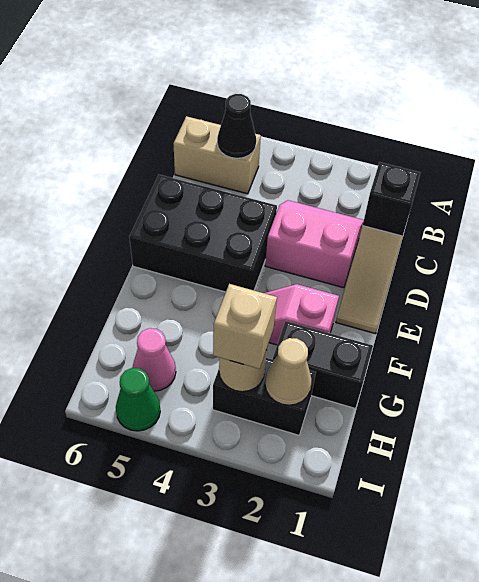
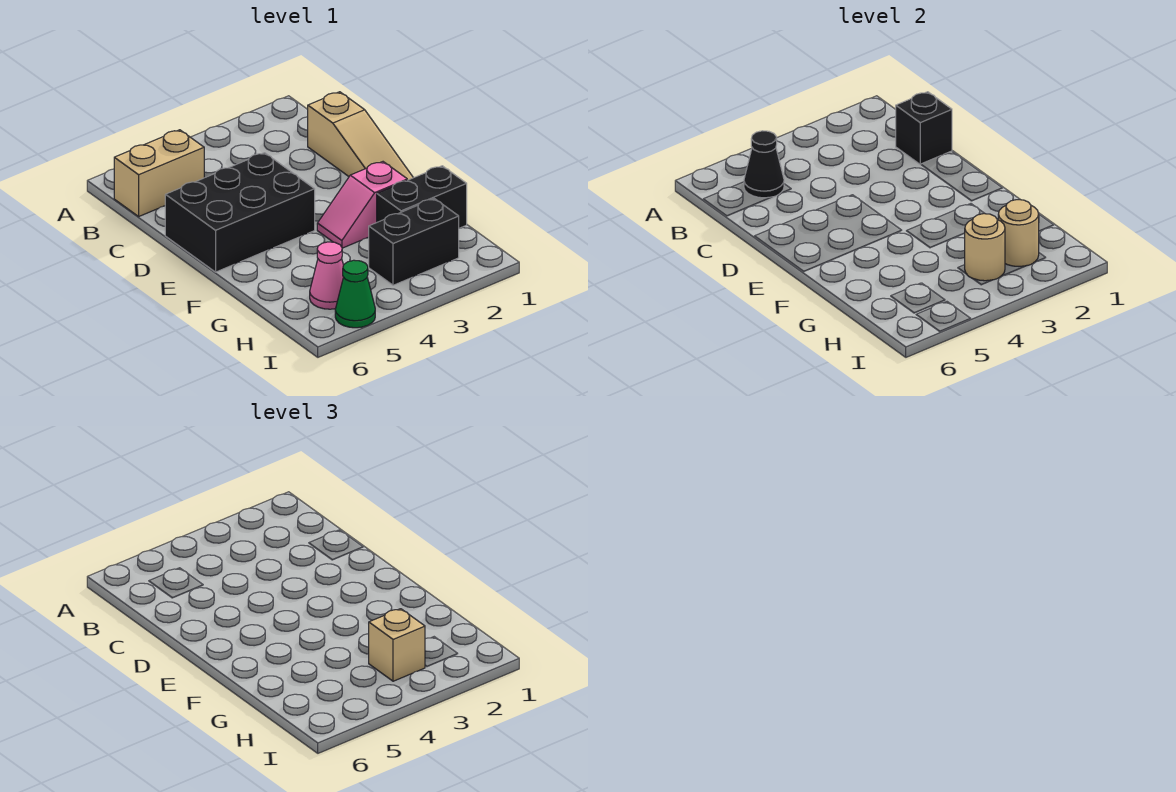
pink slope C2:D3 level 1 top D -> none
tan cone H2 level 2 -> tan round brick H2 level 2

